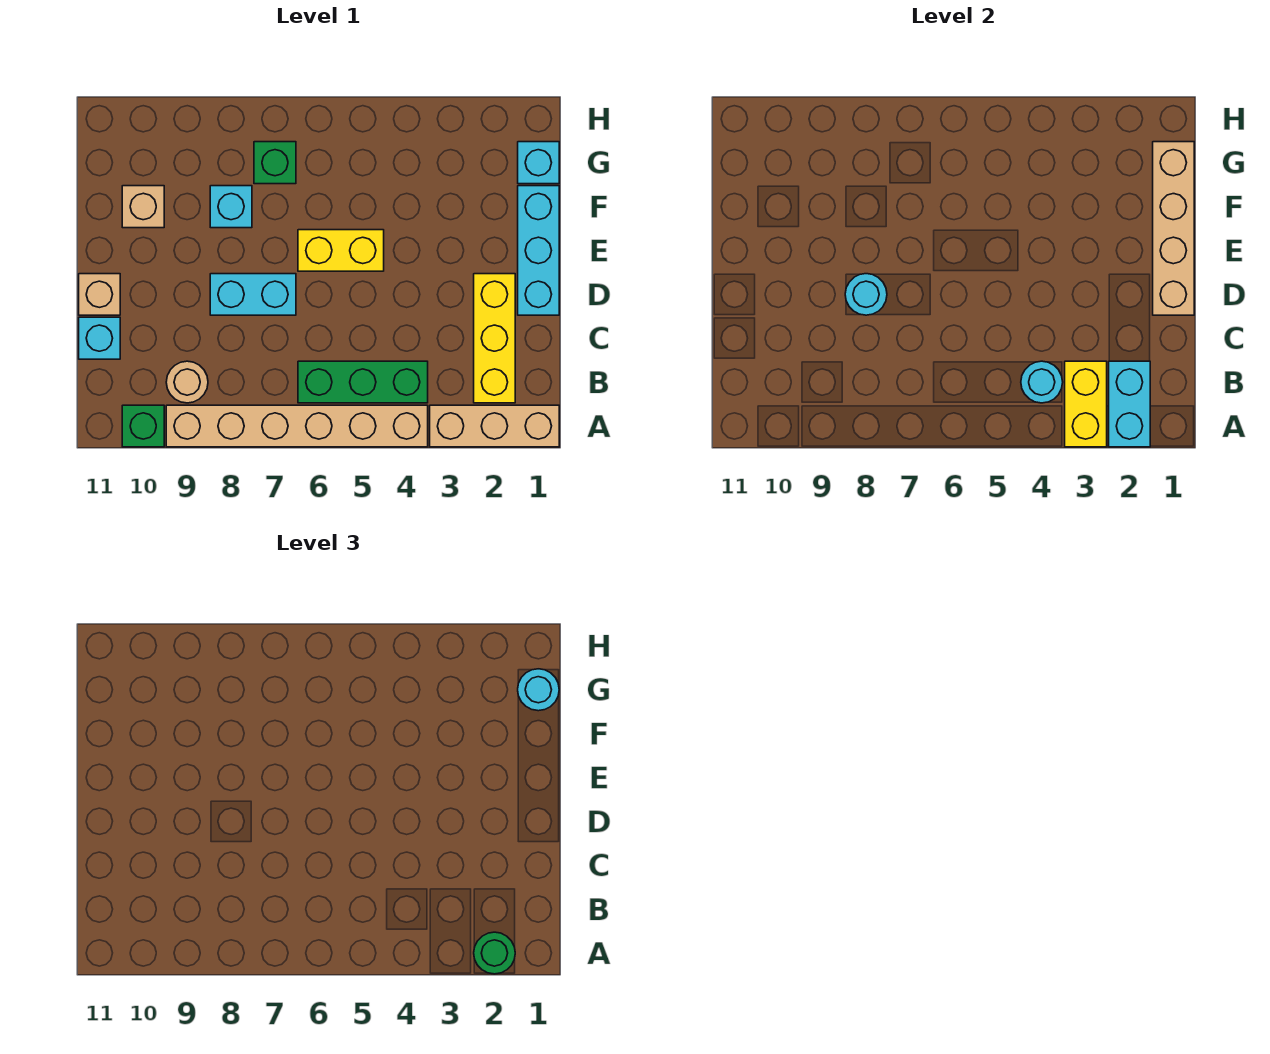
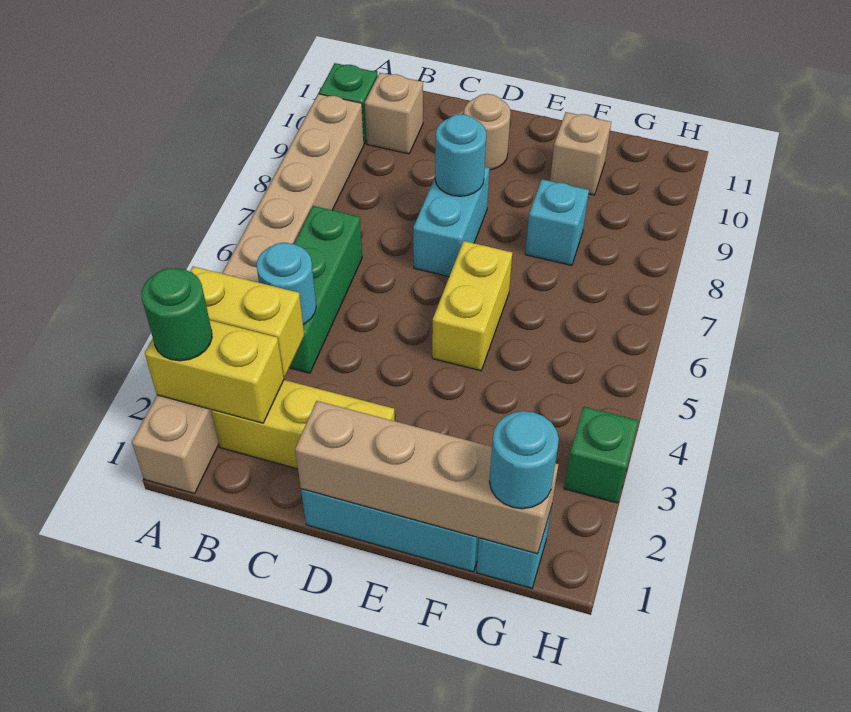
cyan brick A2:B2 level 2 -> yellow brick A2:B2 level 2
tan round brick B9 level 1 -> tan round brick D10 level 1
cyan brick C11 level 1 -> none
tan brick D11 level 1 -> tan brick B10 level 1
green brick G7 level 1 -> green brick H3 level 1

